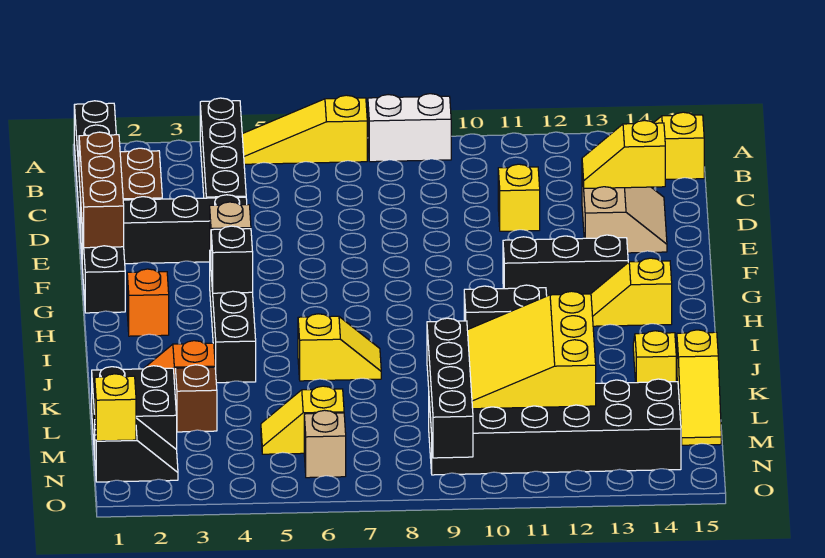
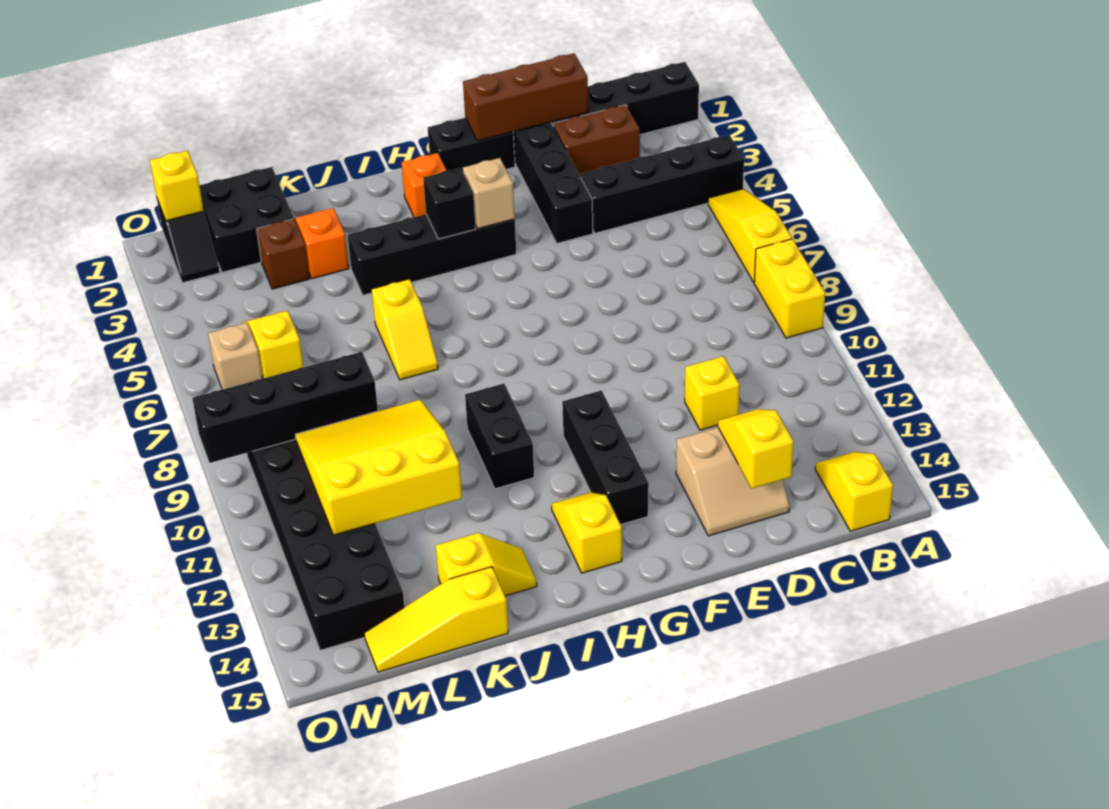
white brick A8:A9 level 1 -> yellow brick A8:A9 level 1

